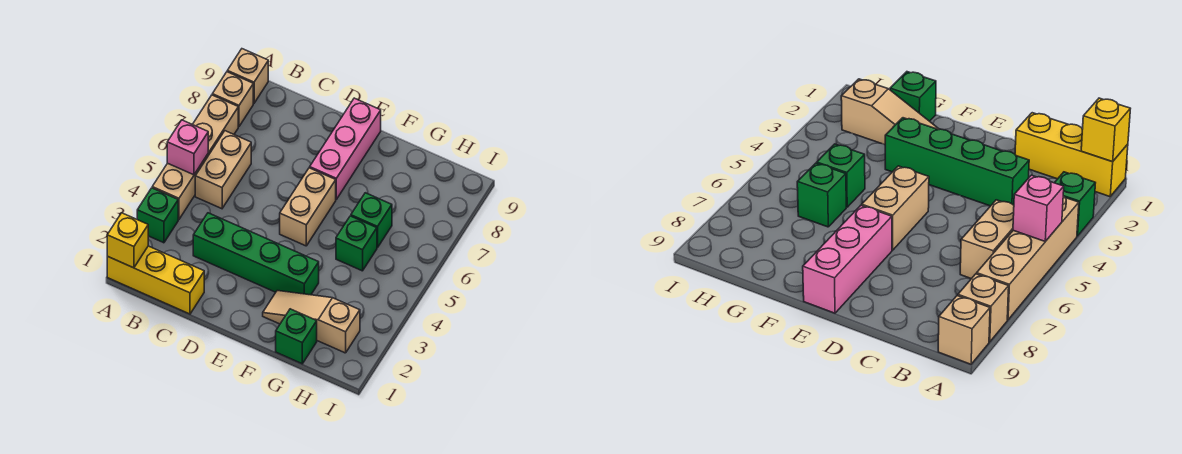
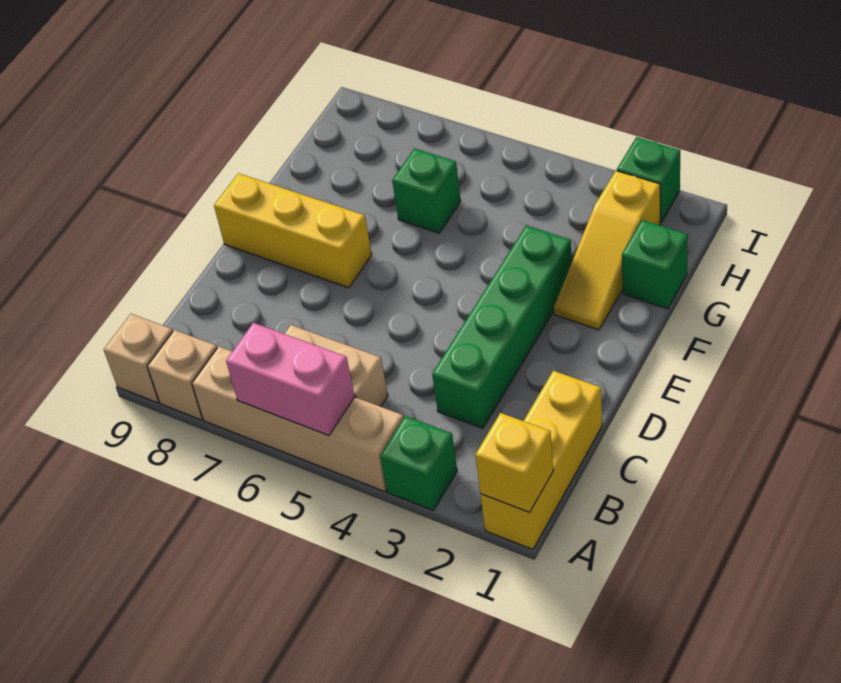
pink brick A5 level 2 -> pink brick A5:A6 level 2
tan brick E5:E6 level 1 -> none
pink brick E7:E9 level 1 -> yellow brick E7:E9 level 1
tan slope F2:H2 level 1 top H -> yellow slope F2:H2 level 1 top H
green brick G5 level 1 -> green brick I2 level 1

